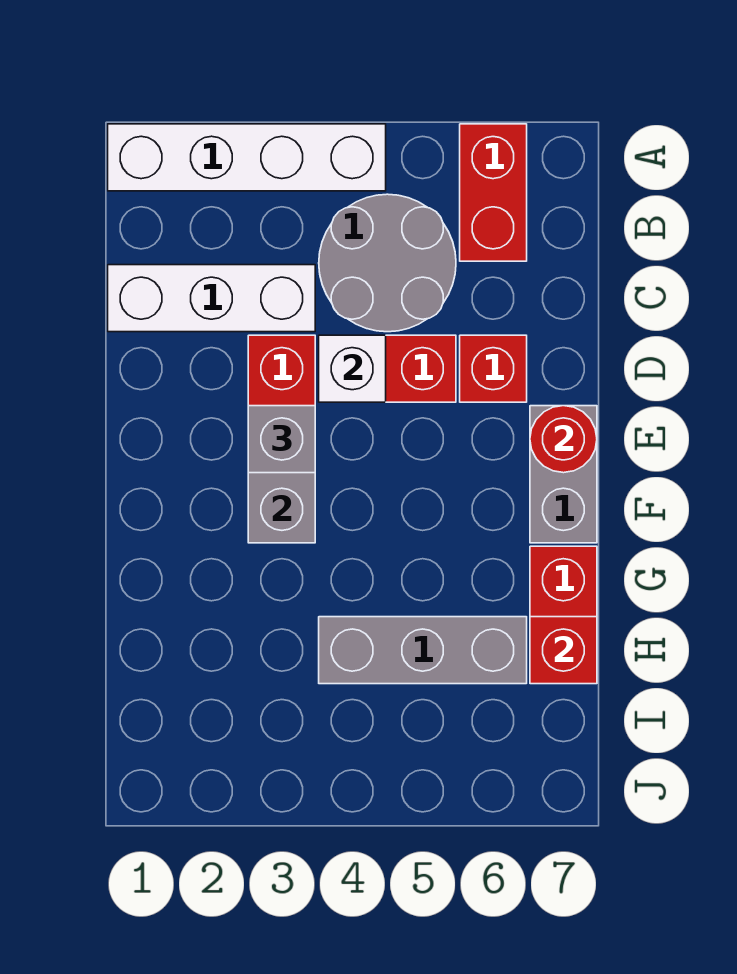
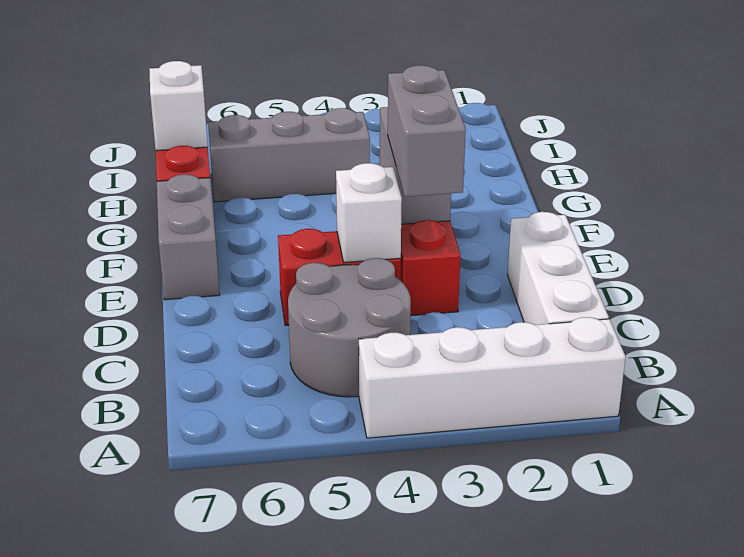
red brick A6:B6 level 1 -> none
white brick C1:C3 level 1 -> white brick B1:D1 level 1
red brick D6 level 1 -> none
grey brick E3 level 3 -> grey brick D3:E3 level 3
red round brick E7 level 2 -> none
red brick H7 level 2 -> white brick H7 level 2

